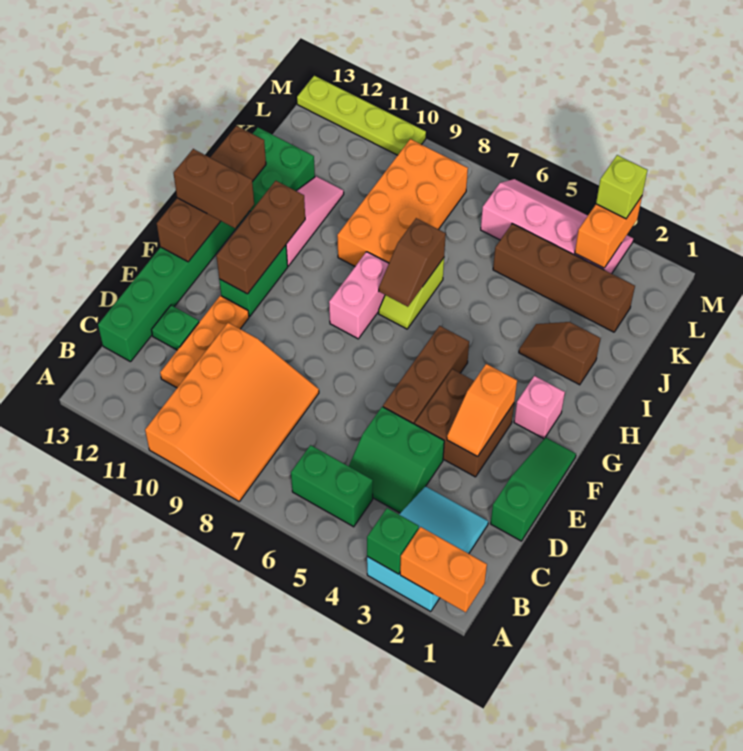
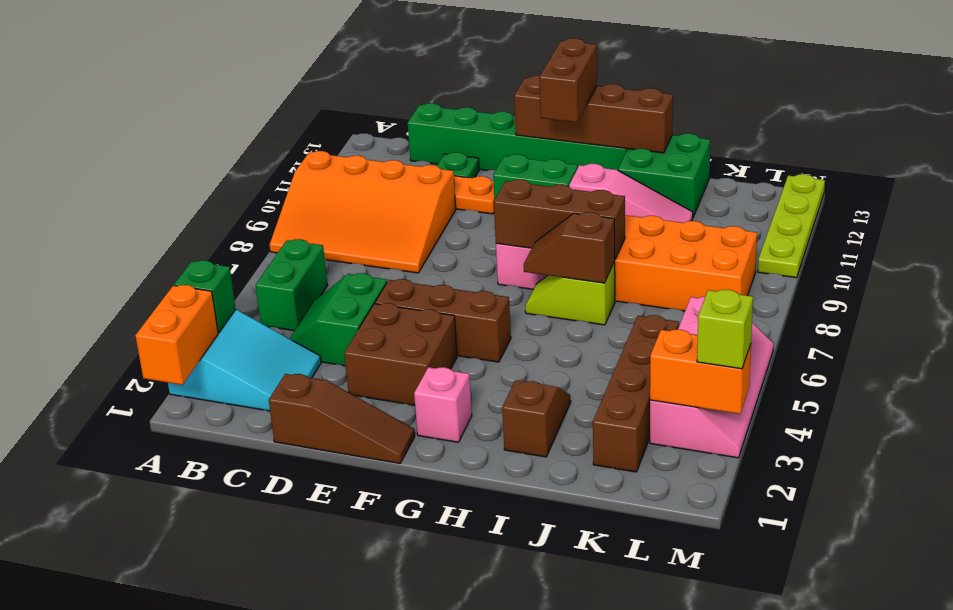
green slope D1:F1 level 1 top D -> brown slope D1:F1 level 1 top D
orange slope E3:F3 level 2 top F -> none
brown brick F11:H11 level 2 -> brown brick G8:I8 level 2

